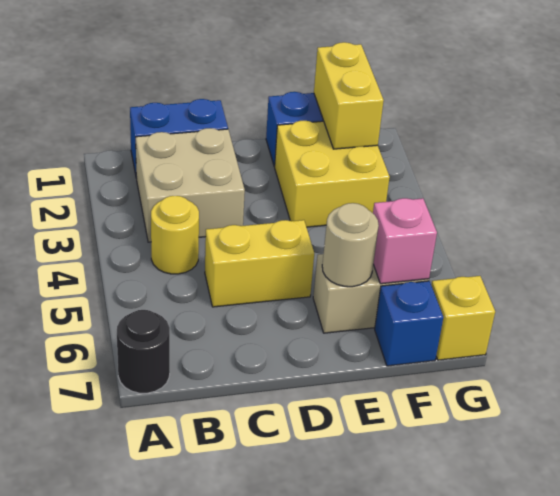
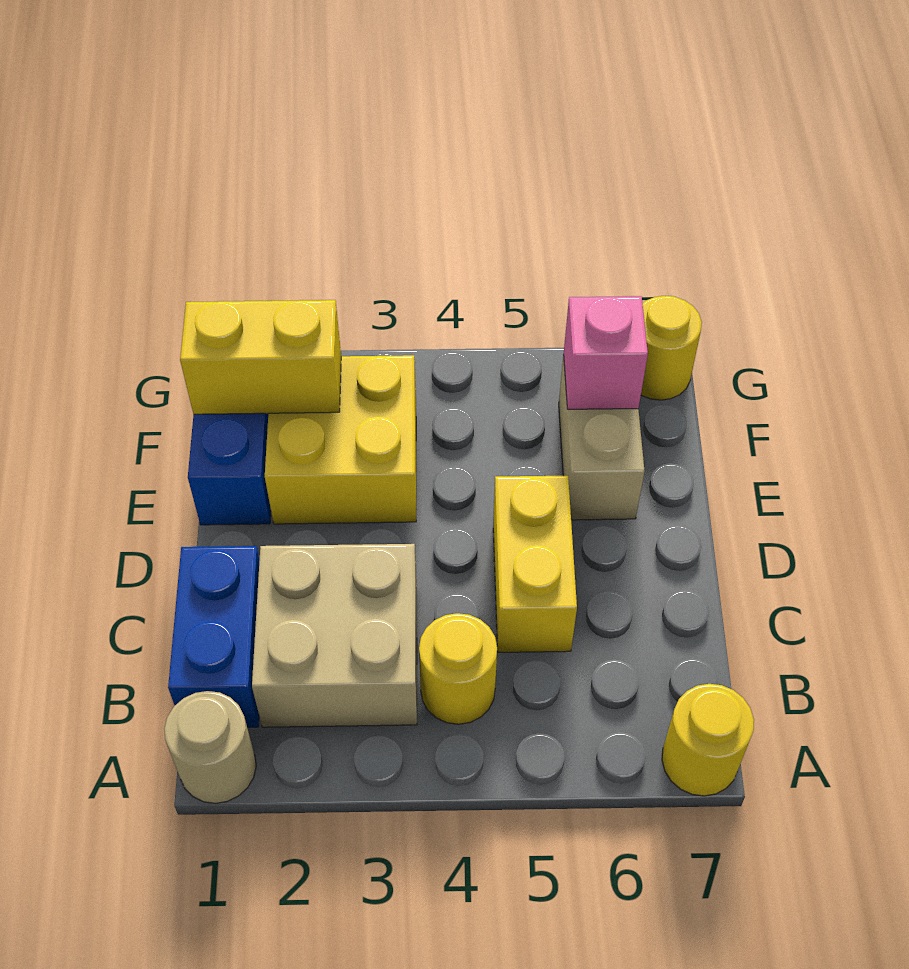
black round brick A7 level 1 -> yellow round brick A7 level 1
tan round brick E6 level 2 -> tan round brick A1 level 1
blue brick F7 level 1 -> none
yellow brick G7 level 1 -> yellow round brick G7 level 1

